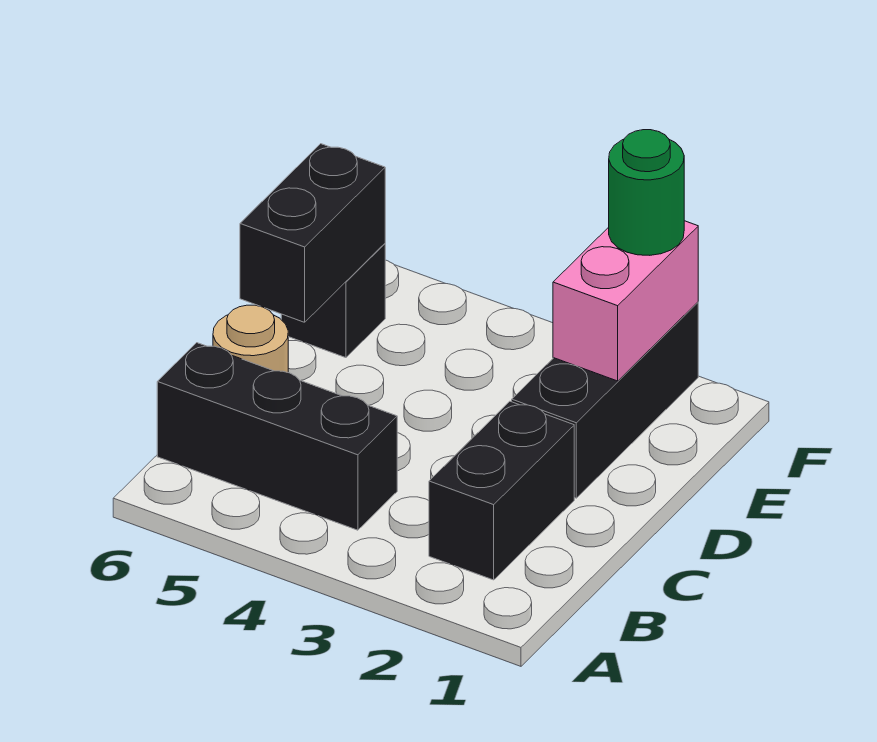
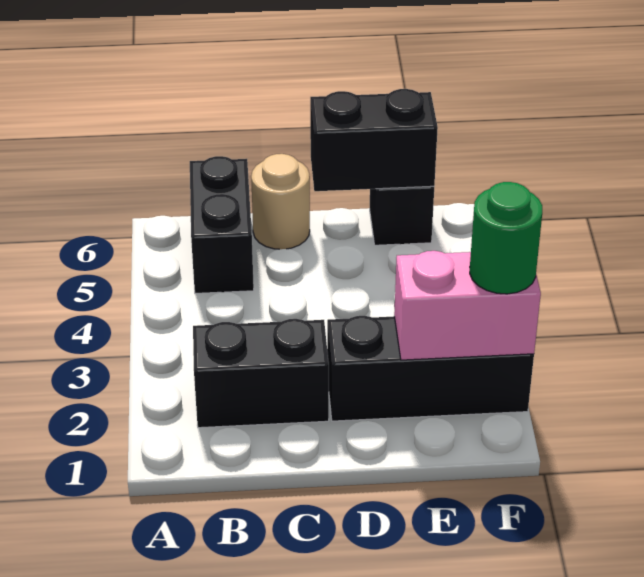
black brick B4:B6 level 1 -> black brick B5:B6 level 1

